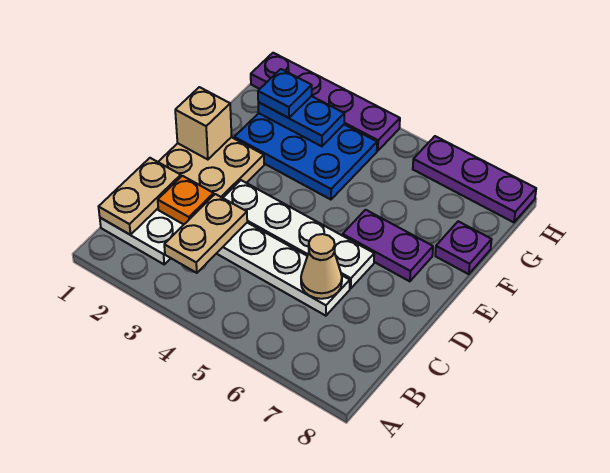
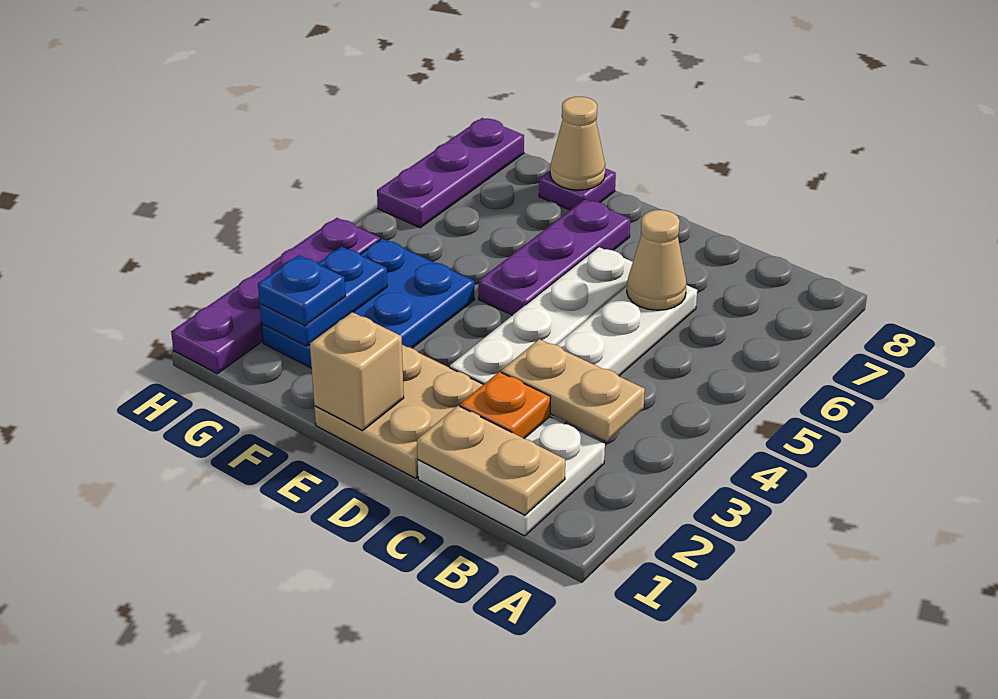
purple plate E6:E7 level 1 -> purple plate E5:E7 level 1
none -> tan cone F8 level 2

